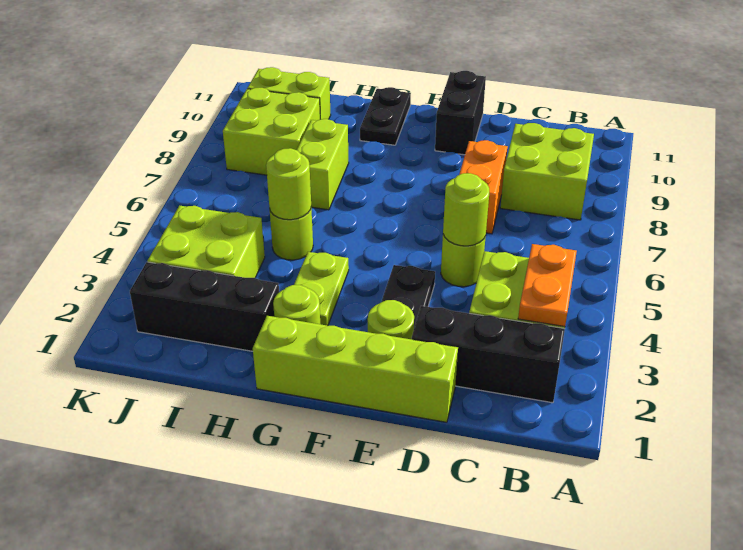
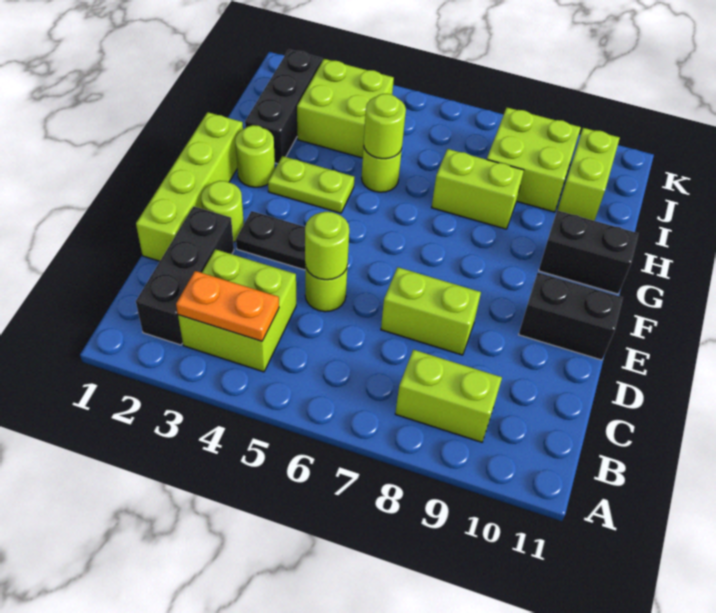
lime brick B8:C9 level 1 -> lime brick B8:B9 level 1
orange brick D7:D8 level 1 -> lime brick D7:D8 level 1
black plate G10:G11 level 1 -> black brick G10:G11 level 1

